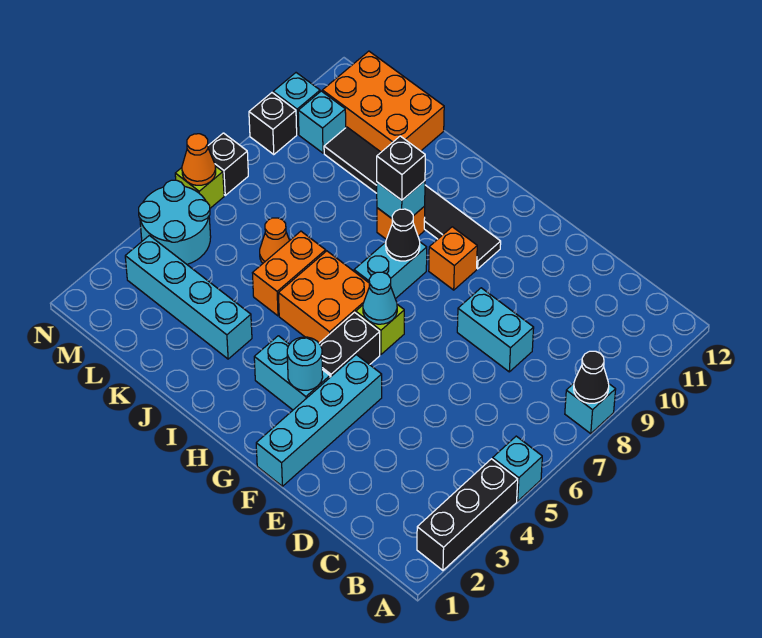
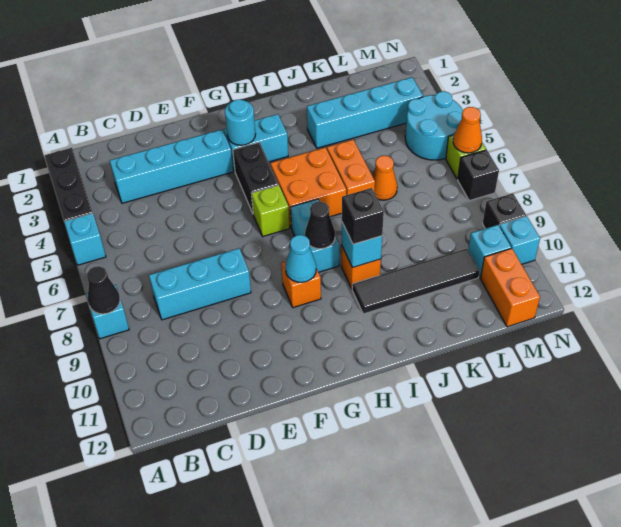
cyan brick D8:E8 level 1 -> cyan brick C8:E8 level 1
cyan brick F1:F4 level 1 -> cyan brick C3:F3 level 1
cyan cone G6 level 2 -> cyan cone G9 level 2
black tile G10:L10 level 1 -> black tile I10:L10 level 1
orange brick K11:M12 level 1 -> orange brick M11:M12 level 1

